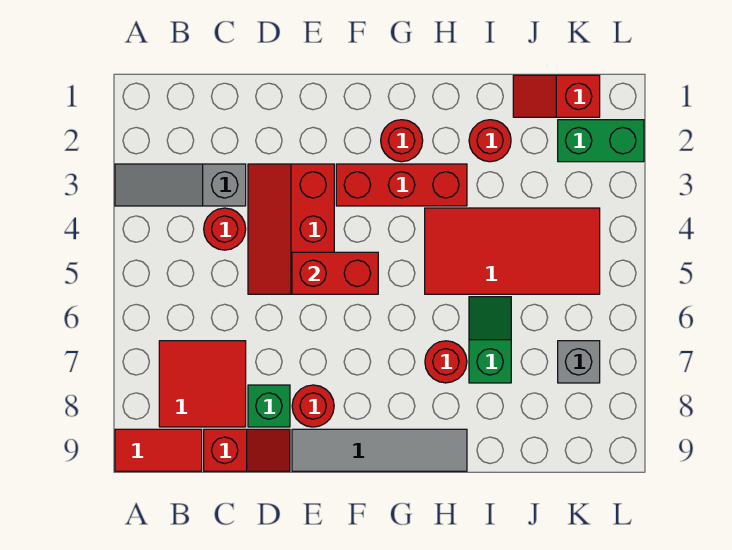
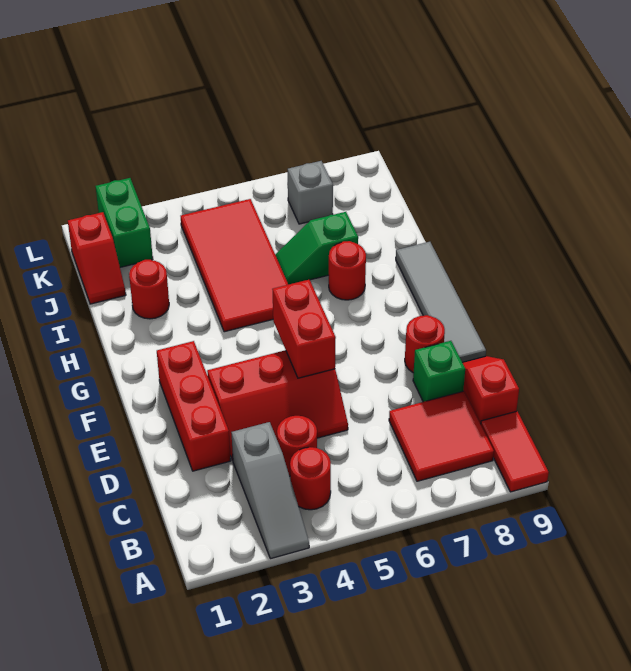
red brick F3:H3 level 1 -> red brick D2:F2 level 1
red round brick G2 level 1 -> red round brick B4 level 1

